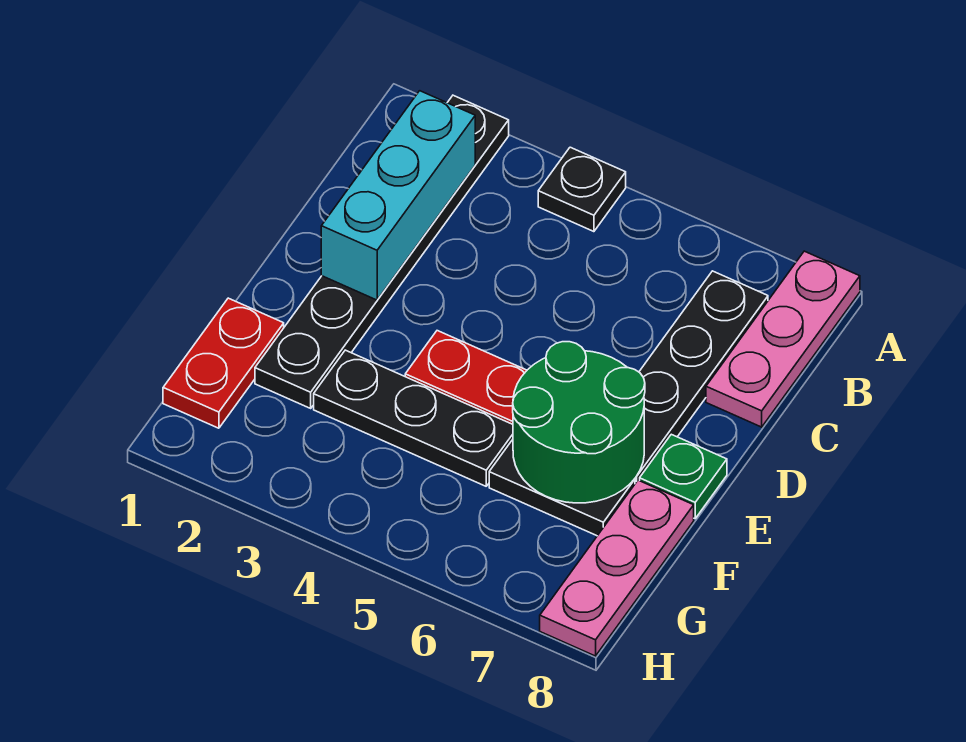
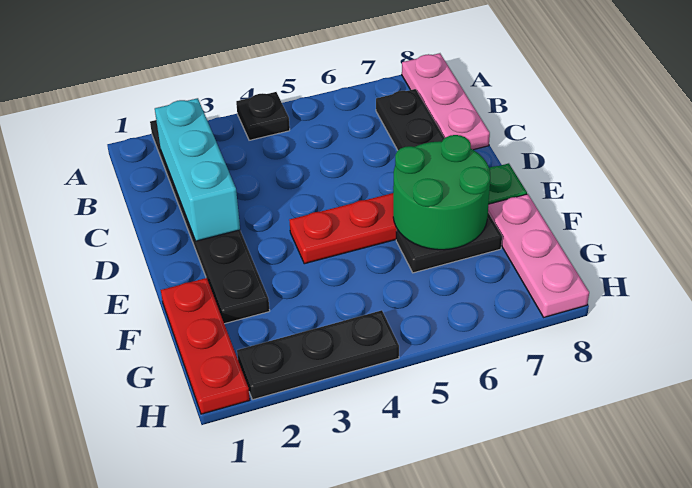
red plate F1:G1 level 1 -> red plate F1:H1 level 1
black plate F3:F5 level 1 -> black plate H2:H4 level 1

